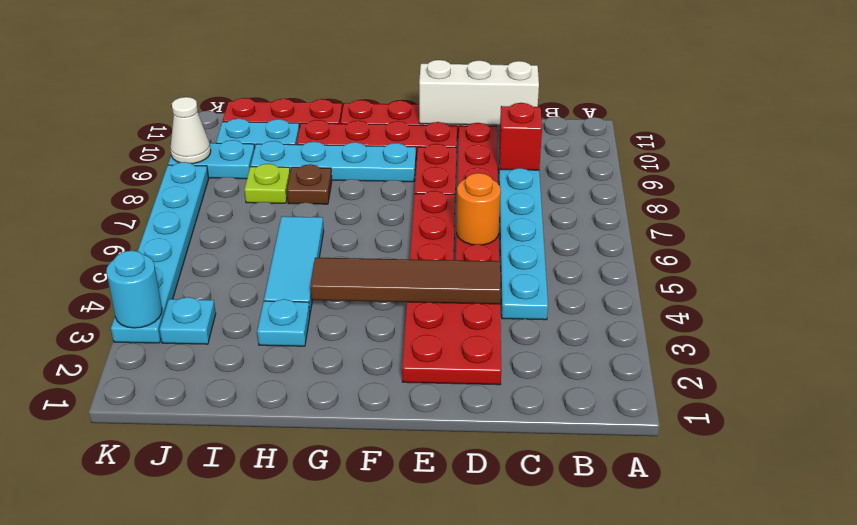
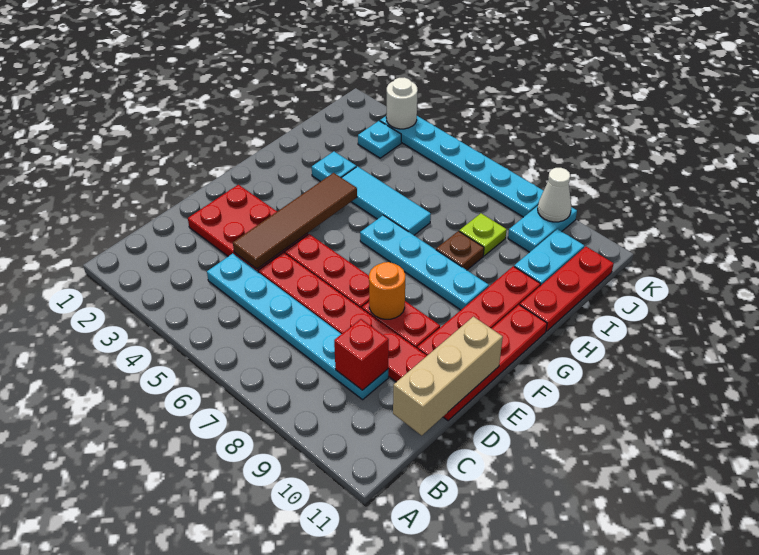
white brick C11:E11 level 2 -> tan brick C11:E11 level 2
orange round brick D6 level 2 -> orange round brick E8 level 2
cyan plate F9:I9 level 1 -> cyan plate G6:G9 level 1
cyan round brick K3 level 2 -> white round brick K3 level 2

